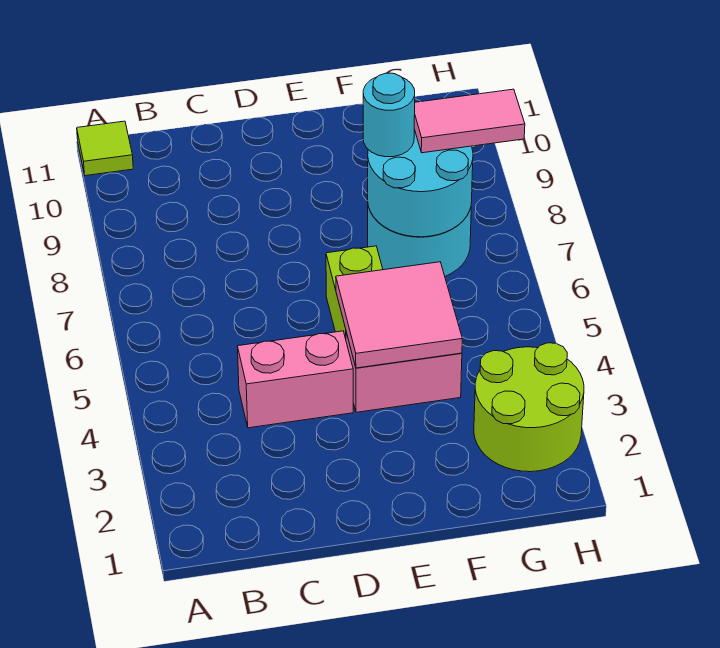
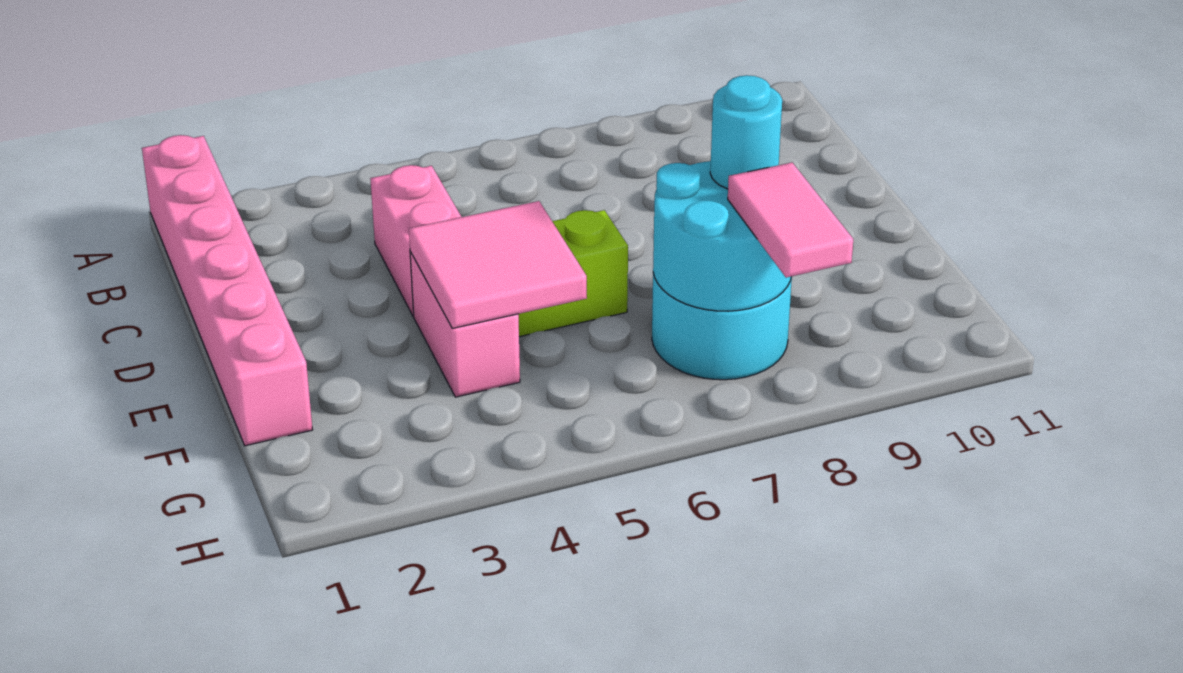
none -> pink brick A1:F1 level 1
lime tile A11 level 1 -> none
lime round brick G2:H3 level 1 -> none

